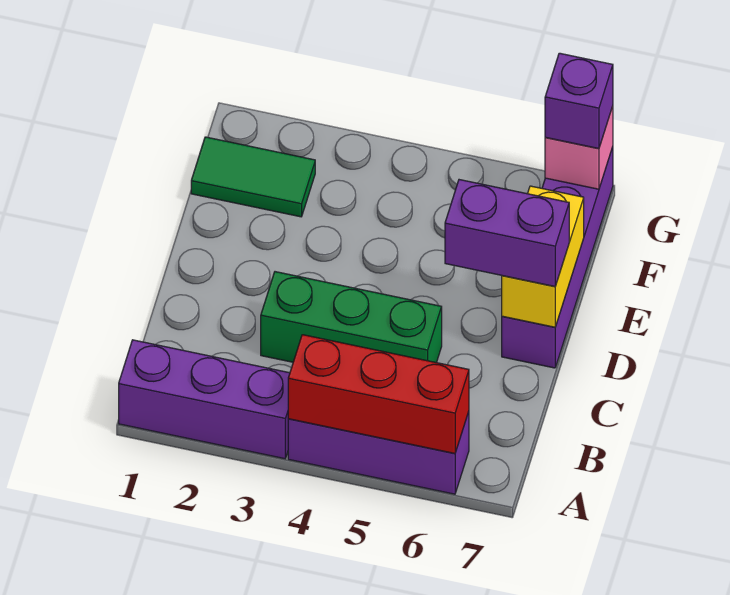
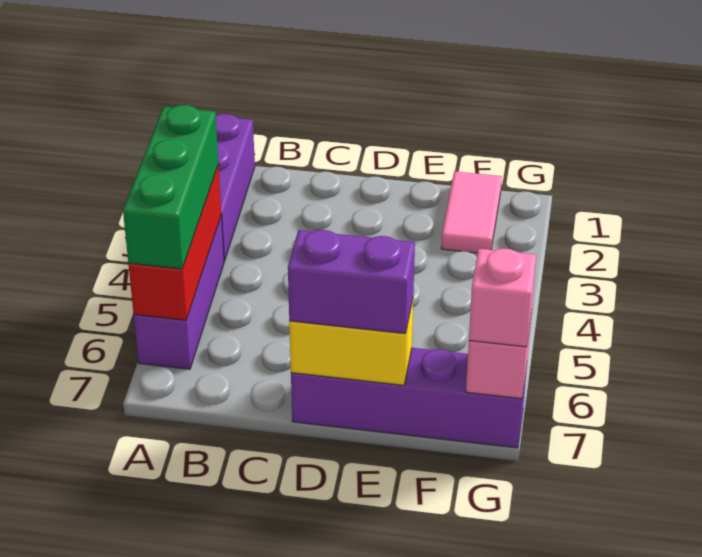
green brick C3:C5 level 1 -> green brick A4:A6 level 3
purple brick D6:D7 level 3 -> purple brick D7:E7 level 3
green tile F1:F2 level 1 -> pink tile F1:F2 level 1
purple brick G7 level 3 -> pink brick G7 level 3

